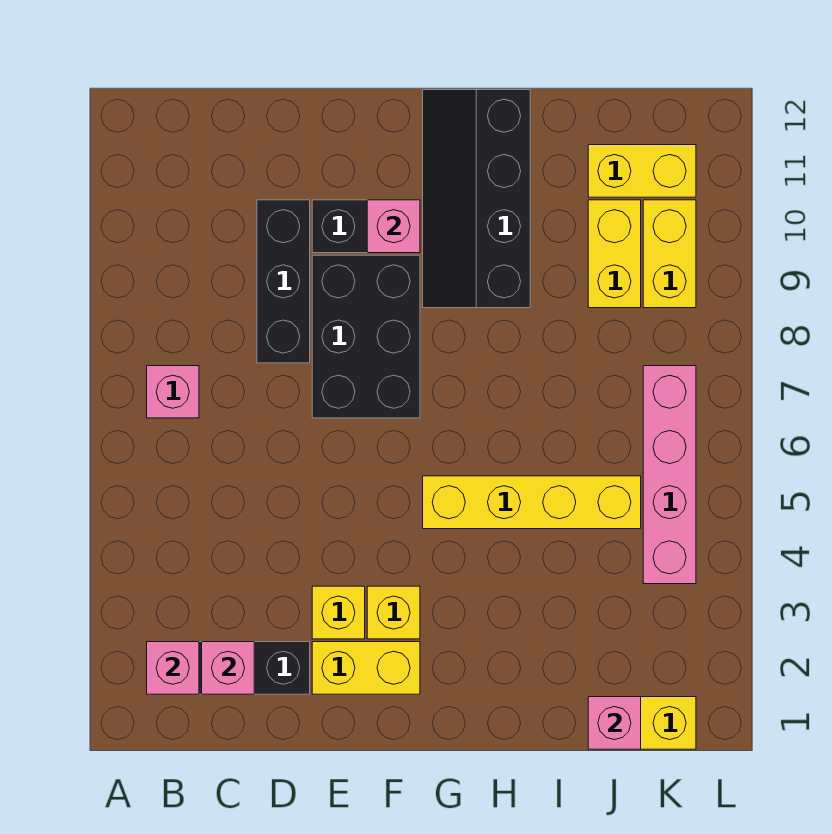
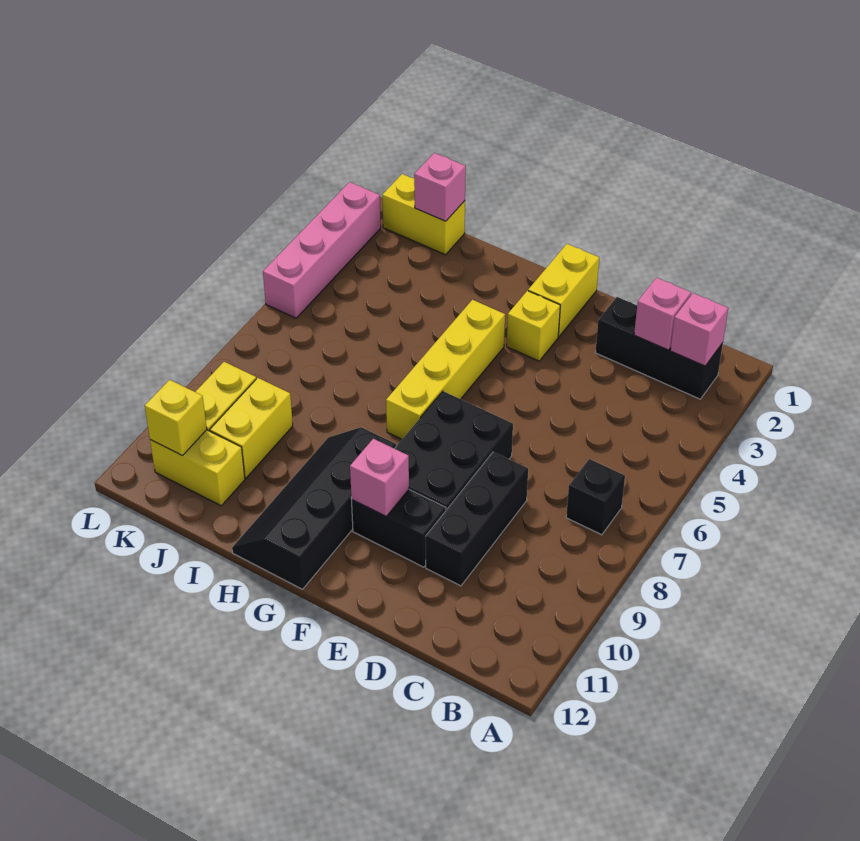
pink brick B7 level 1 -> black brick B7 level 1
yellow brick E2:F2 level 1 -> yellow brick F1:F2 level 1
yellow brick E3 level 1 -> yellow brick K11 level 2
yellow brick G5:J5 level 1 -> yellow brick G4:G7 level 1
black slope G9:H12 level 1 top H -> black slope G9:H12 level 1 top G
pink brick K4:K7 level 1 -> pink brick L2:L5 level 1

